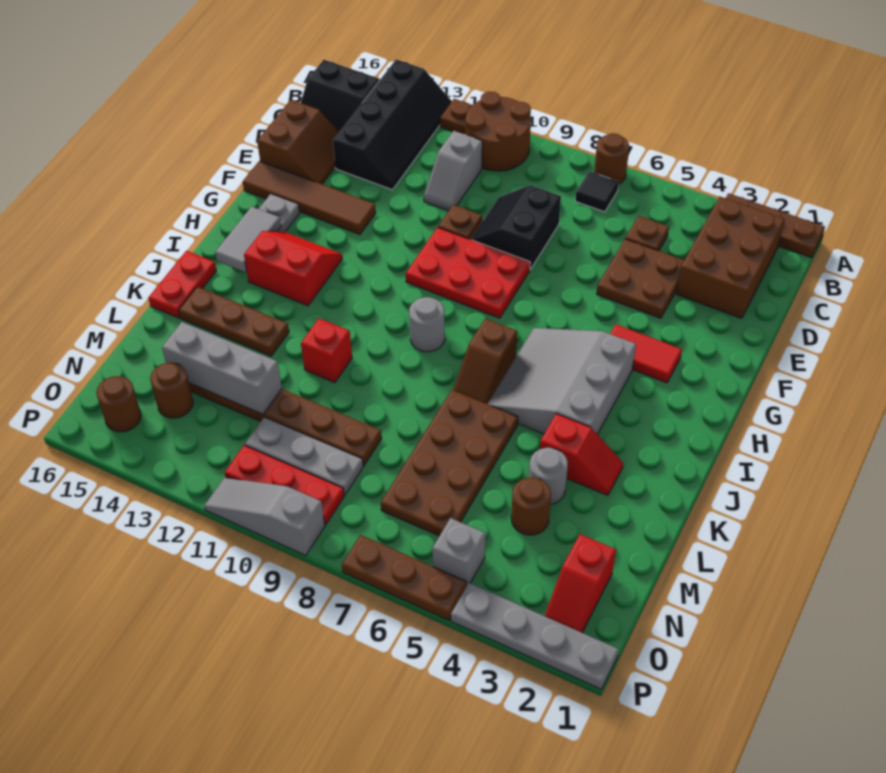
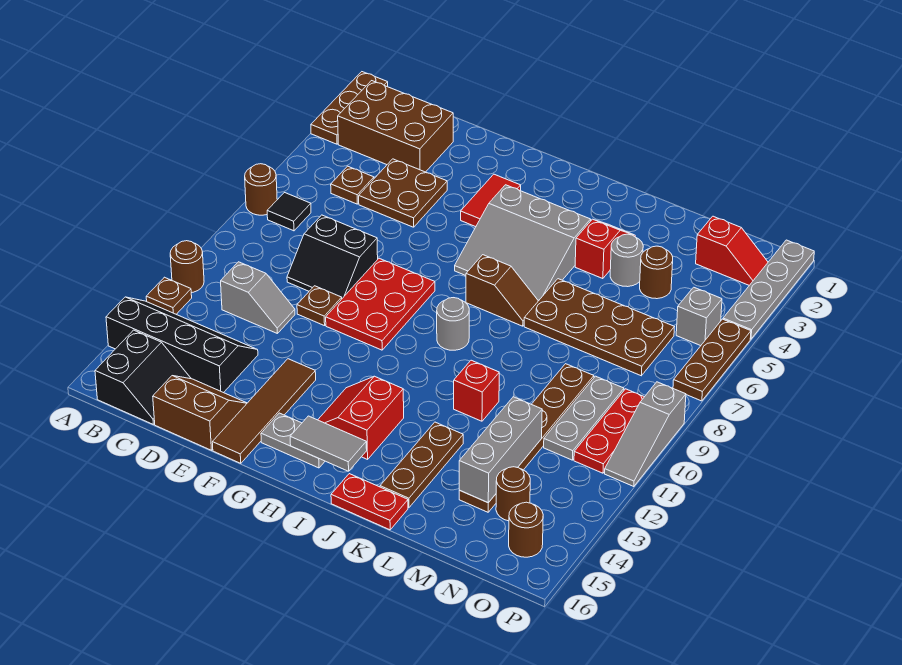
brown round brick A10:B11 level 1 -> brown round brick A11 level 1

